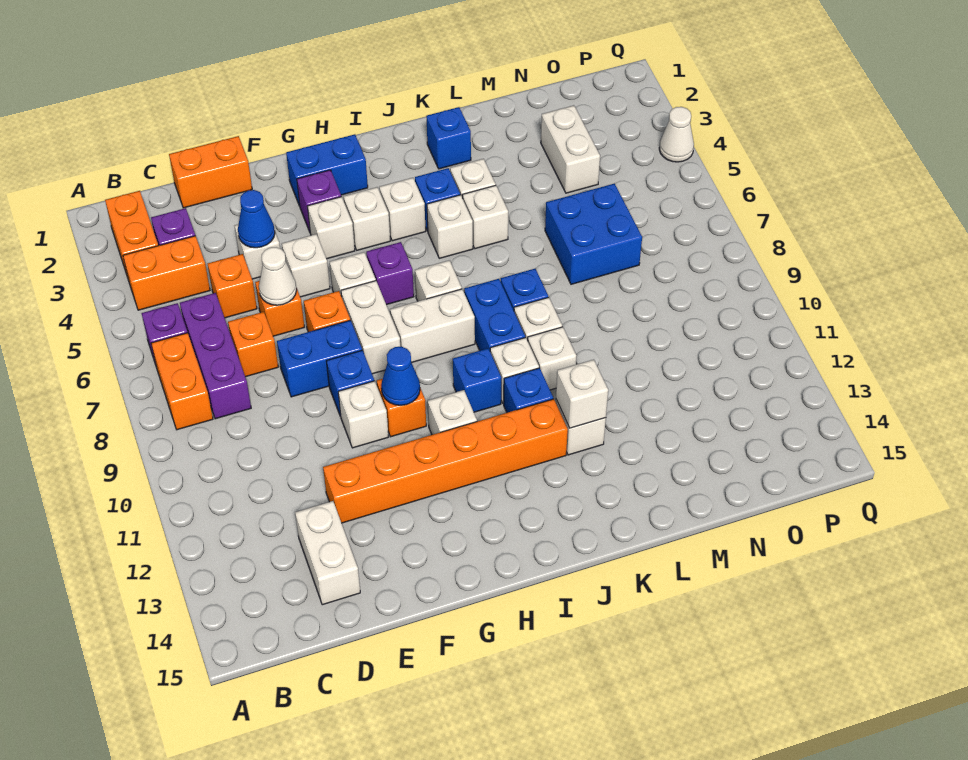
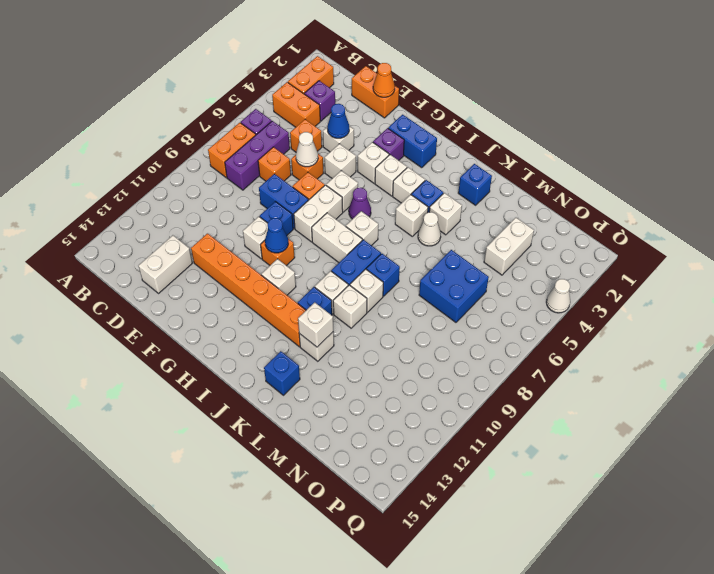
none -> orange cone E1 level 2
purple brick H6 level 1 -> purple cone H6 level 1
blue brick I10 level 1 -> blue brick K14 level 1
white brick K5 level 1 -> white cone K5 level 1

